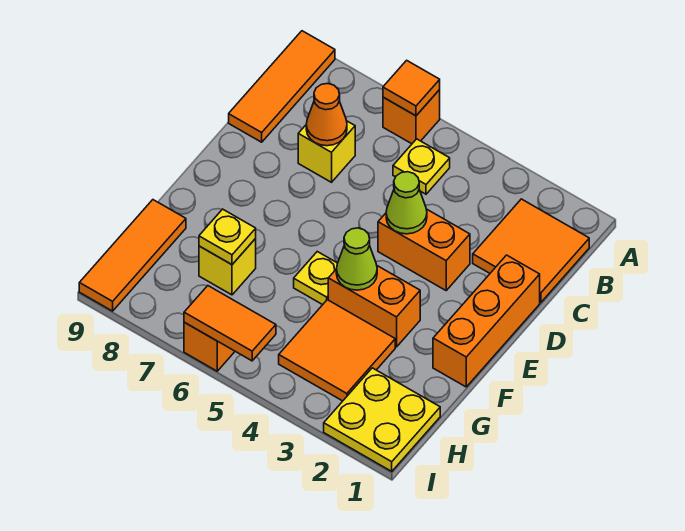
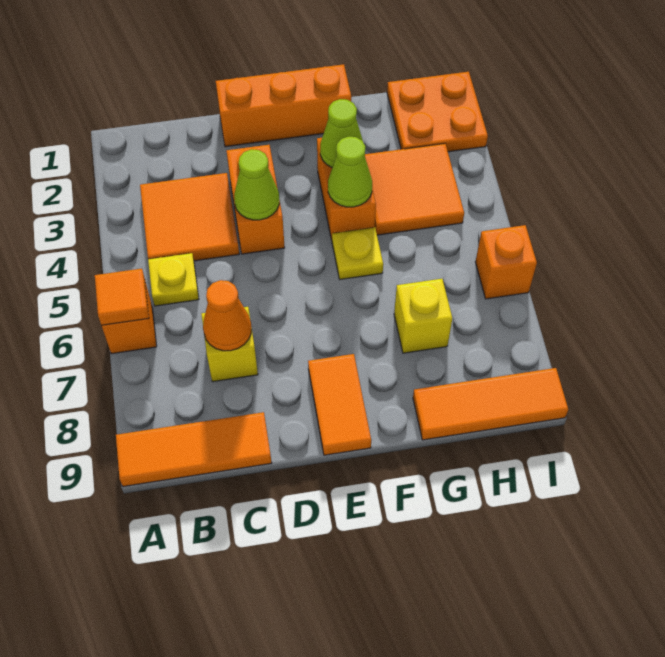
orange tile B1:C2 level 1 -> orange tile B3:C4 level 1
none -> lime cone F3 level 2
yellow plate G7 level 2 -> none
yellow plate H1:I2 level 1 -> orange plate H1:I2 level 1
orange tile I5:I6 level 2 -> orange tile E8:E9 level 1

